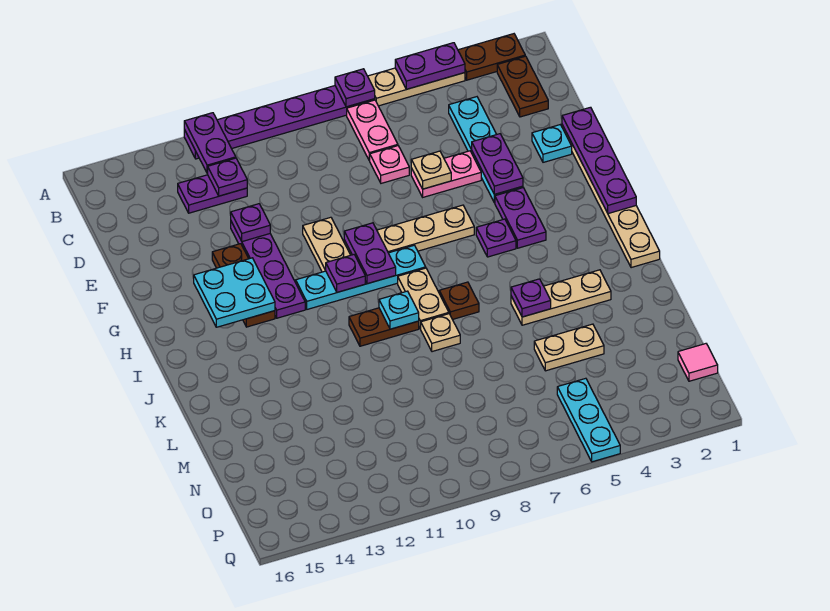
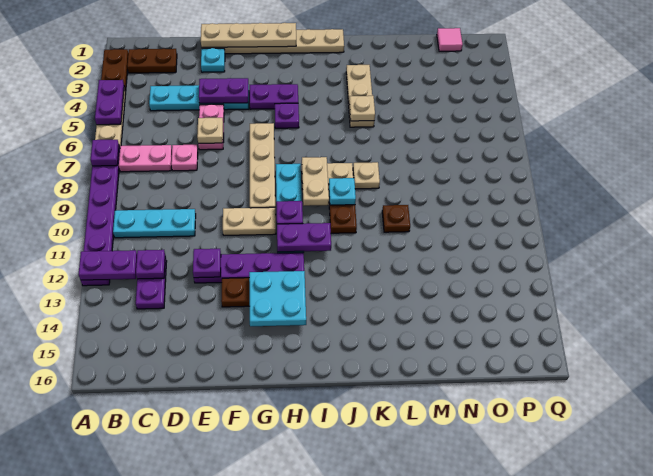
purple plate E1:H1 level 2 -> tan plate E1:H1 level 2
purple plate G9:H9 level 2 -> purple plate H11:I11 level 2
brown plate J7 level 1 -> brown plate L10 level 1
purple plate K5 level 2 -> tan plate K5 level 2
tan plate M4:M5 level 1 -> tan plate I8:I9 level 2
cyan plate O5:Q5 level 1 -> cyan plate B10:D10 level 1

